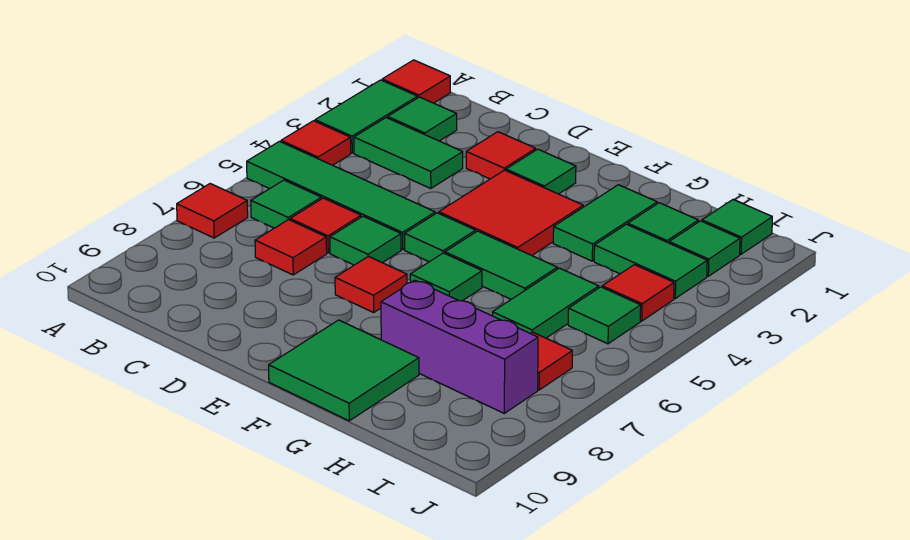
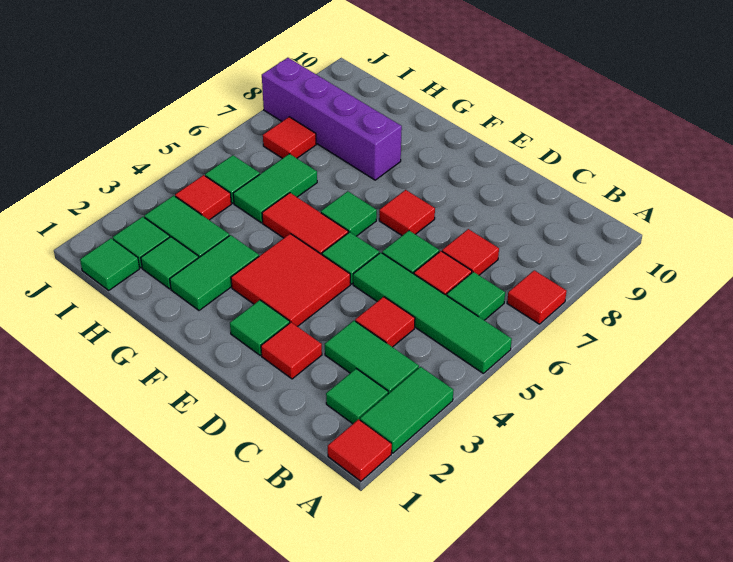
red tile A4 level 1 -> red tile C4 level 1
green tile F5:G5 level 1 -> red tile F5:G5 level 1
green tile F9:G10 level 1 -> none
purple brick G8:I8 level 1 -> purple brick G8:J8 level 1

